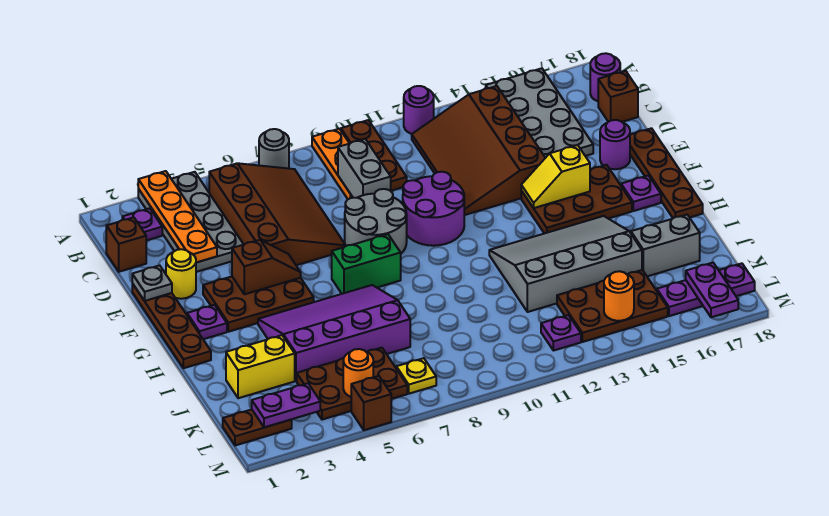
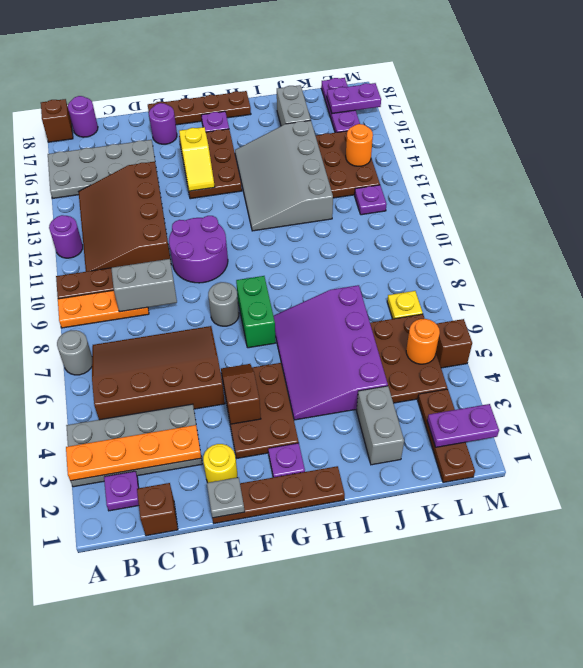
brown slope B12:E14 level 1 top 14 -> brown slope B11:D14 level 1 top D
brown brick C18 level 1 -> brown brick A18 level 1
grey round brick E8:F9 level 1 -> grey round brick F8 level 1
yellow brick J2:J3 level 1 -> grey brick J2:J3 level 1
brown plate L1:L2 level 1 -> brown plate L1:L3 level 1
purple plate L2:L3 level 2 -> purple plate L2:M2 level 2

